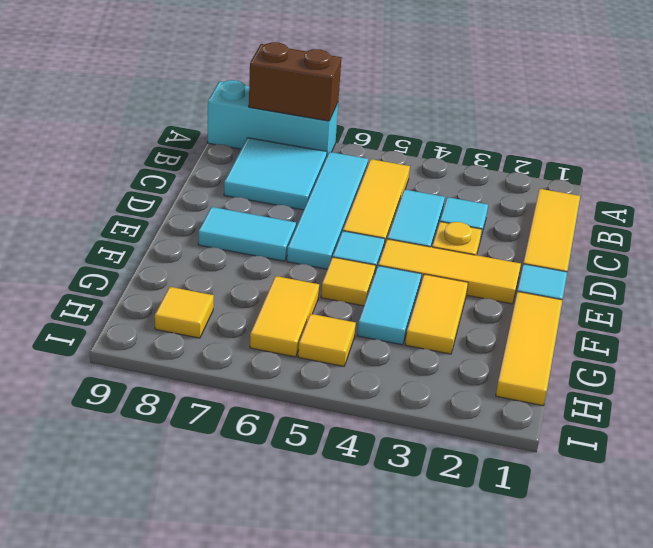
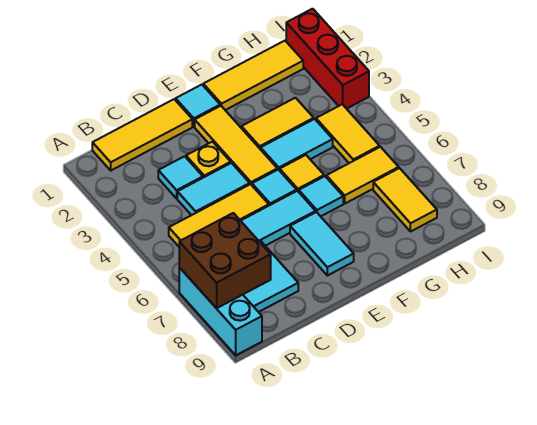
brown brick A7:A8 level 2 -> brown brick A7:B8 level 2
none -> cyan tile F6 level 1
yellow tile H5 level 1 -> yellow tile H4:H5 level 1
yellow tile H8 level 1 -> yellow tile H7:H8 level 1
none -> red brick I1:I3 level 1

